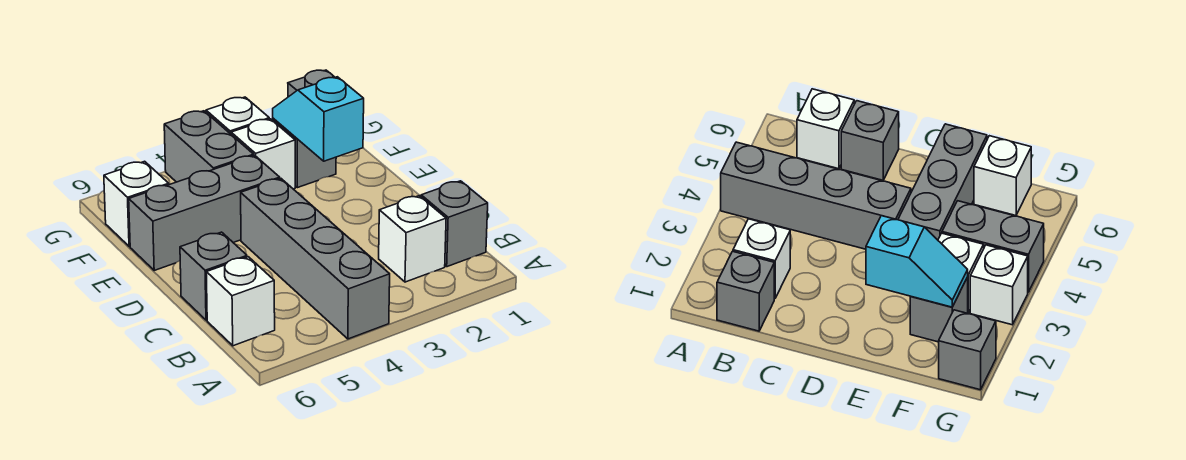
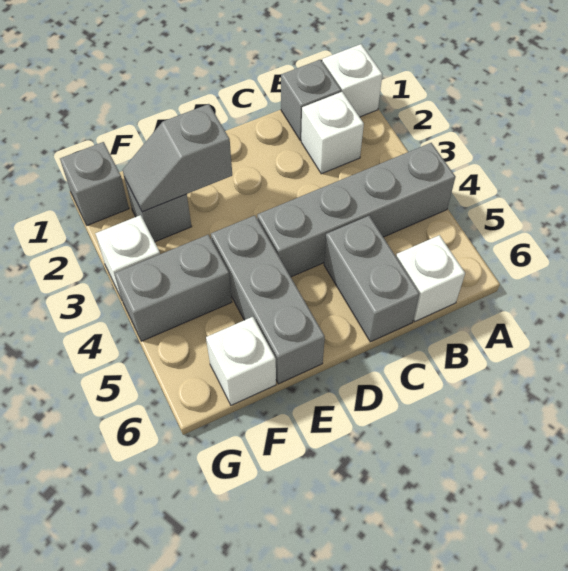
grey brick C6 level 1 -> grey brick C5:C6 level 1
cyan slope E2:F2 level 2 top E -> grey slope E2:F2 level 2 top E
white brick F3 level 1 -> white brick A1 level 1

